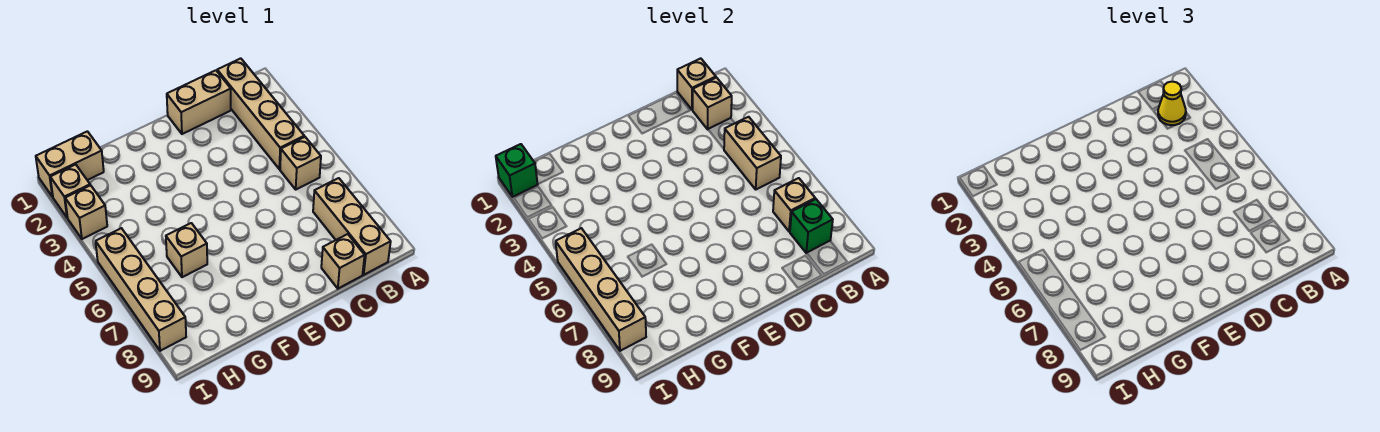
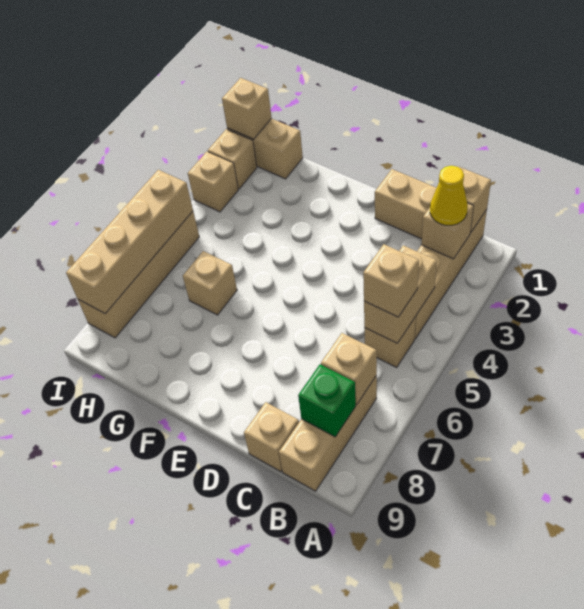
none -> tan brick B5 level 3
green brick I1 level 2 -> tan brick I1 level 2

